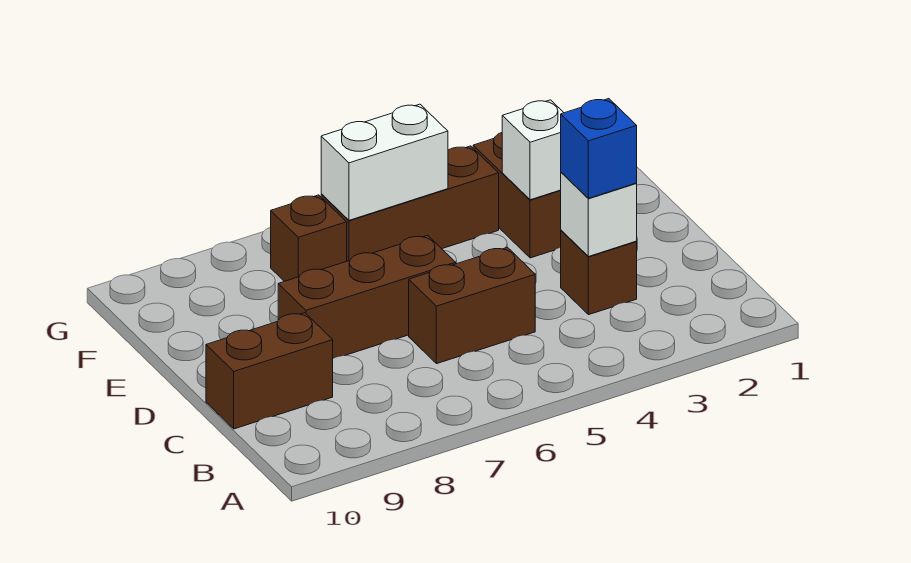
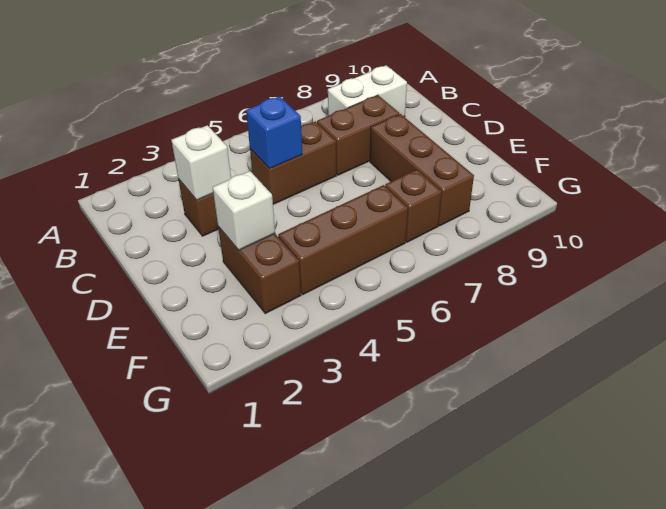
blue brick C3 level 3 -> blue brick C5 level 2
brown brick C9:C10 level 1 -> brown brick C7:C8 level 1
brown brick D6:D8 level 1 -> brown brick D8:F8 level 1
white brick F5:F6 level 2 -> white brick B8:B9 level 1

